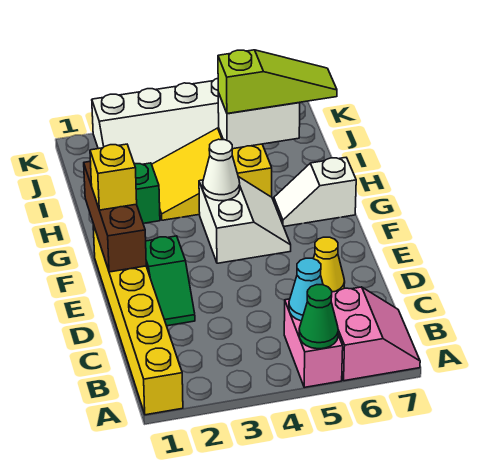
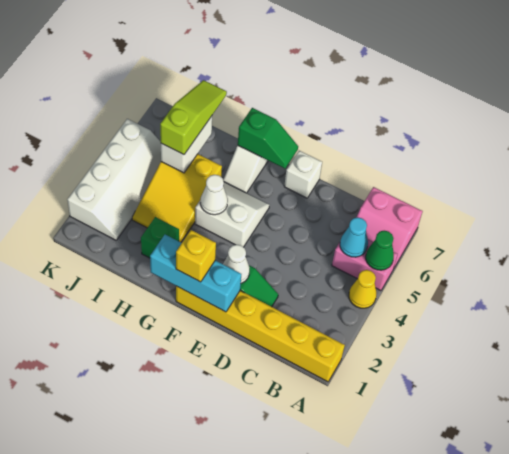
pink slope A6:B7 level 1 top 6 -> pink slope A6:B7 level 1 top 7
yellow cone D6 level 1 -> yellow cone A4 level 1
brown brick E1:G1 level 2 -> cyan brick E1:G1 level 2
none -> white cone E2 level 2
none -> white brick E7 level 1
none -> green slope F7:G7 level 2 top G

